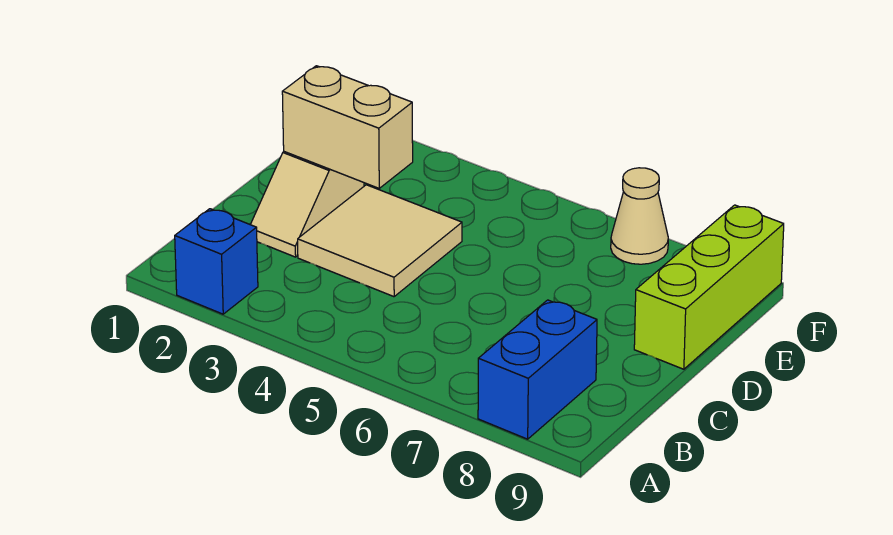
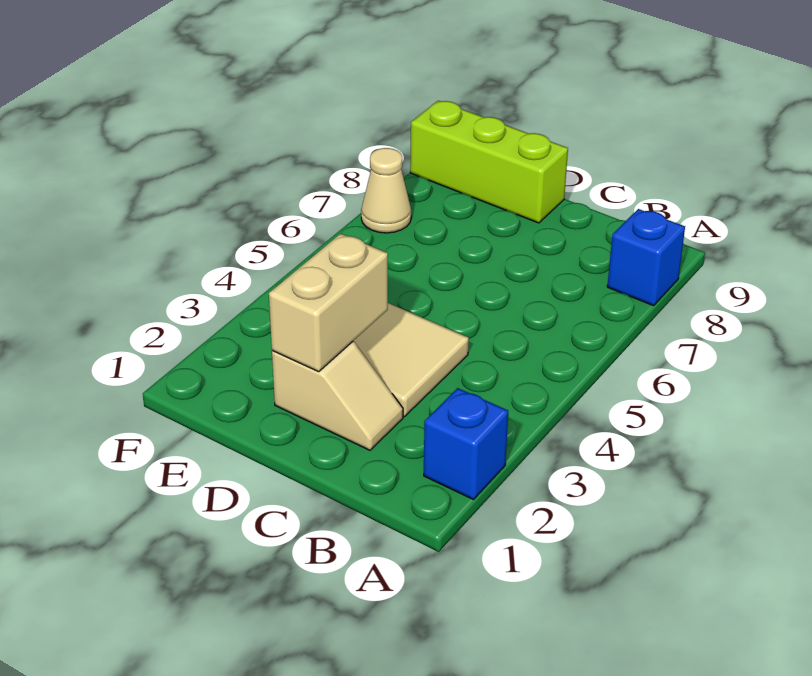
blue brick A8:B8 level 1 -> blue brick A8 level 1

